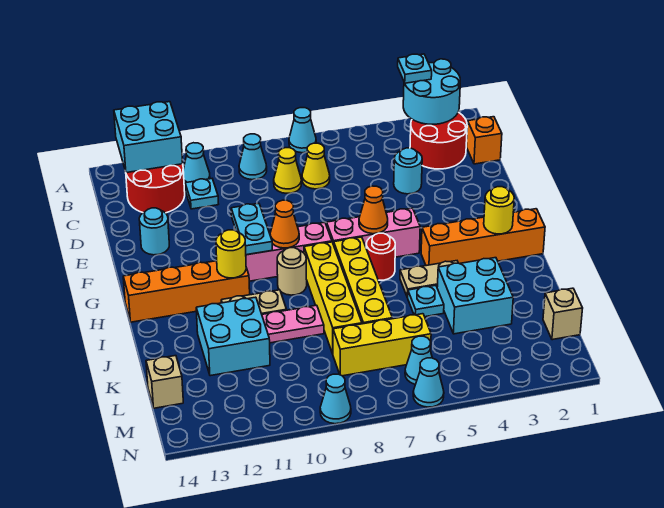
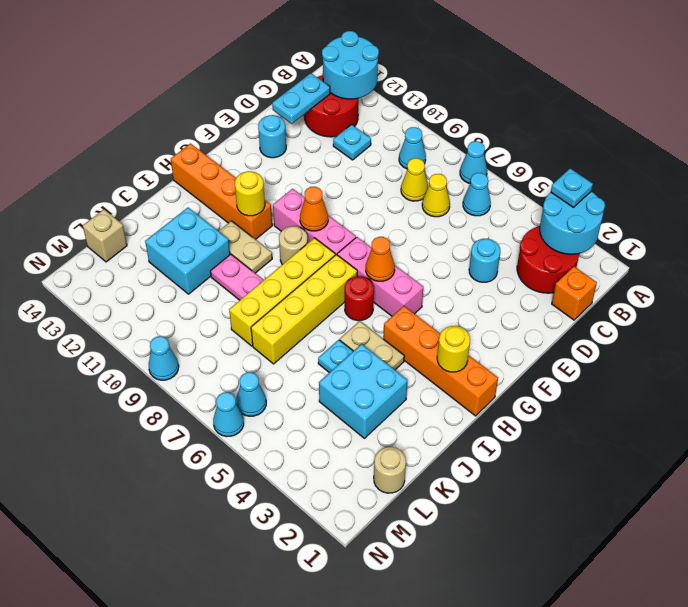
cyan brick A12:B13 level 2 -> cyan round brick A12:B13 level 2
cyan cone B11 level 1 -> cyan cone B6 level 1
cyan plate F10:G10 level 2 -> cyan plate C13:D13 level 2
tan brick L1 level 1 -> tan round brick L1 level 1
yellow brick L6:L8 level 1 -> none

